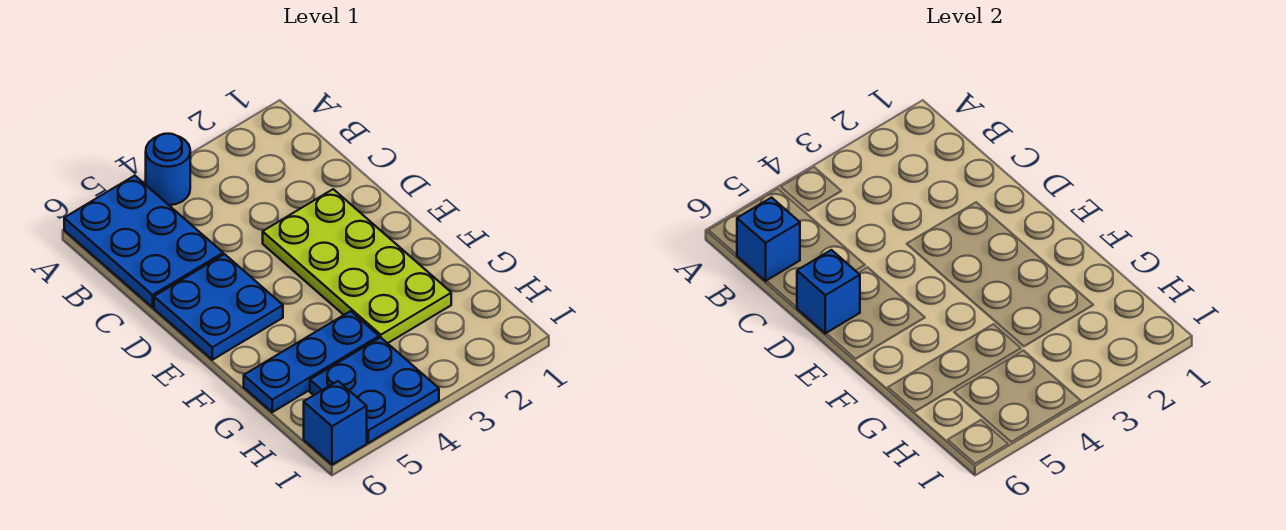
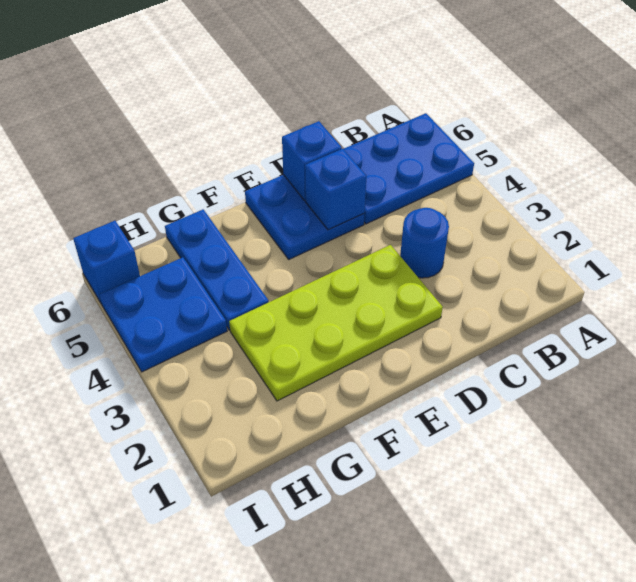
blue round brick A4 level 1 -> blue round brick C3 level 1
blue brick B6 level 2 -> blue brick D5 level 2

